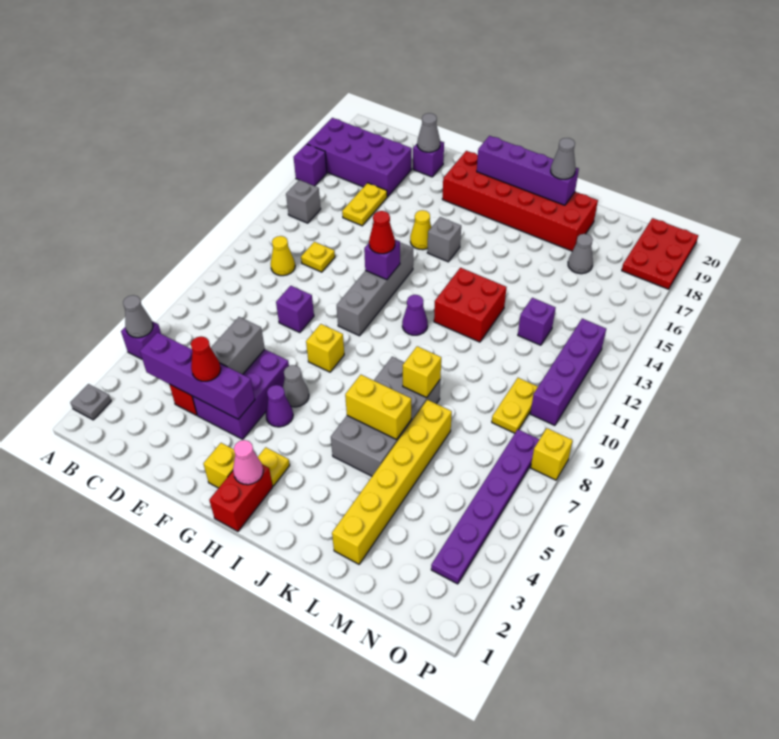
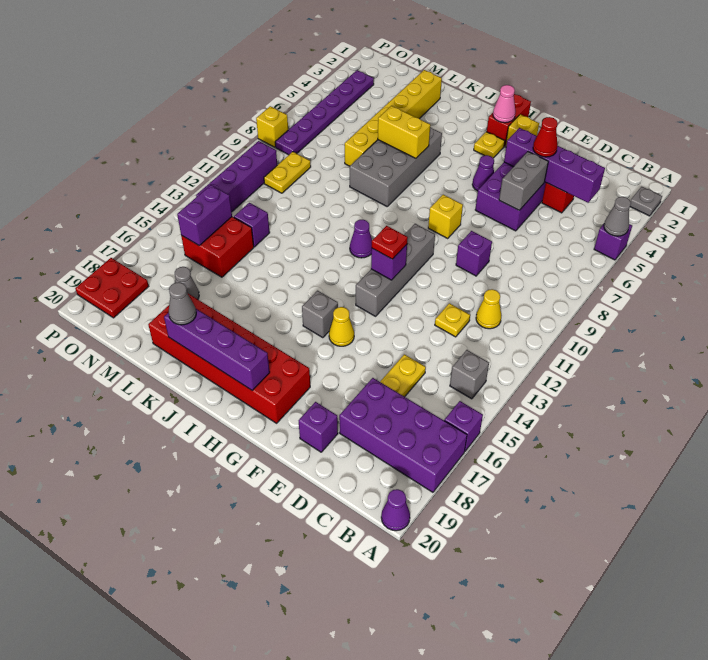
none -> purple cone A20 level 1
grey cone E19 level 2 -> none
grey cone G6 level 1 -> none
red cone G12 level 3 -> red plate G12 level 3
red brick J12:K13 level 1 -> red brick M14:N15 level 1
yellow brick K8 level 2 -> none
none -> purple brick N14:N15 level 2
red plate O18:P20 level 1 -> red plate O18:P19 level 1

